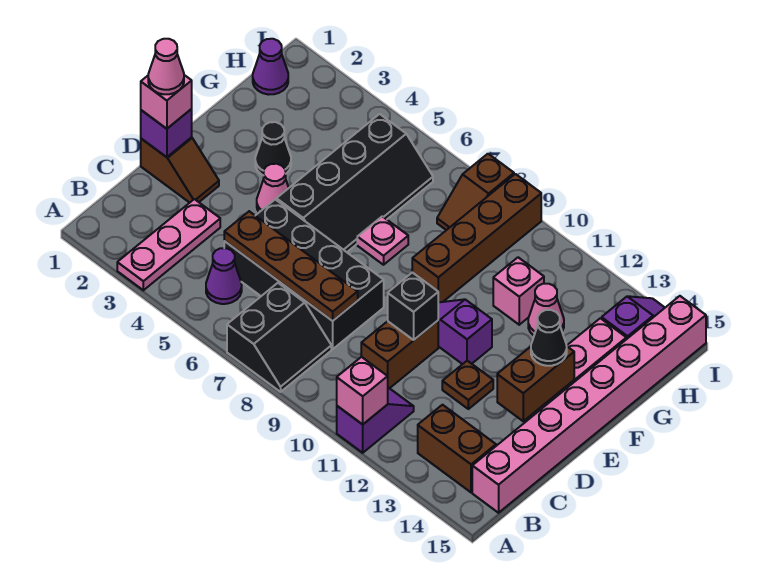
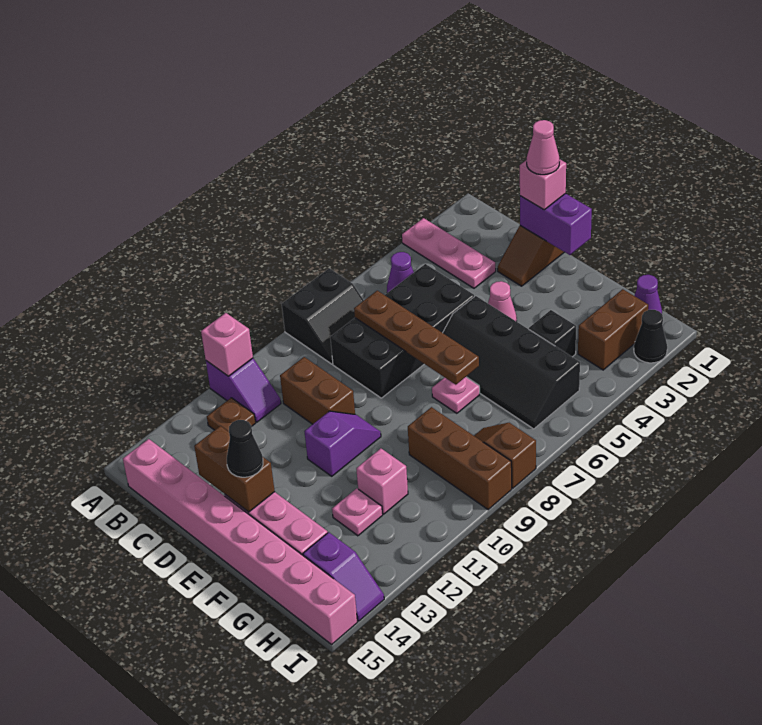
black slope A7:B8 level 1 top 7 -> black slope A7:B8 level 1 top A
brown brick B13:B14 level 1 -> brown brick H2:H3 level 1
brown plate C5:C8 level 2 -> brown plate C7:F7 level 2
purple brick D1 level 2 -> purple brick D1:E1 level 2
black brick D10 level 2 -> black brick G4 level 1
brown plate D12 level 1 -> brown plate B12 level 1
black cone F3 level 1 -> black cone I2 level 1
brown brick F9:I9 level 1 -> brown brick G9:I9 level 1
pink cone G12 level 1 -> pink plate G12 level 1

